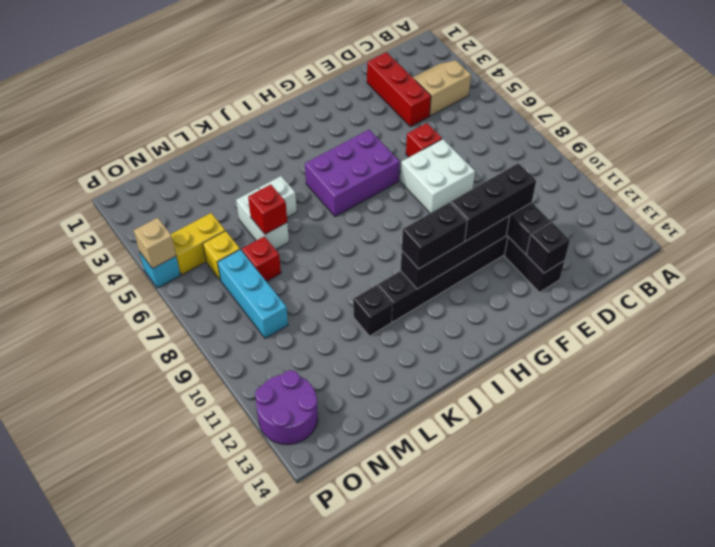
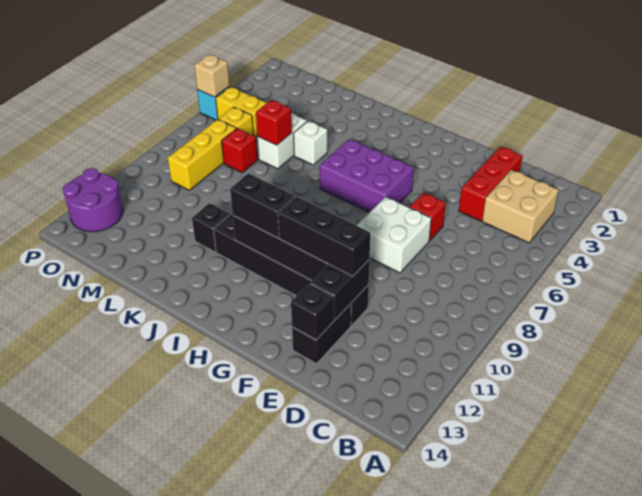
tan slope B3:C4 level 1 top 4 -> tan brick B3:C4 level 1
cyan brick N7:N9 level 1 -> yellow brick N7:N9 level 1

